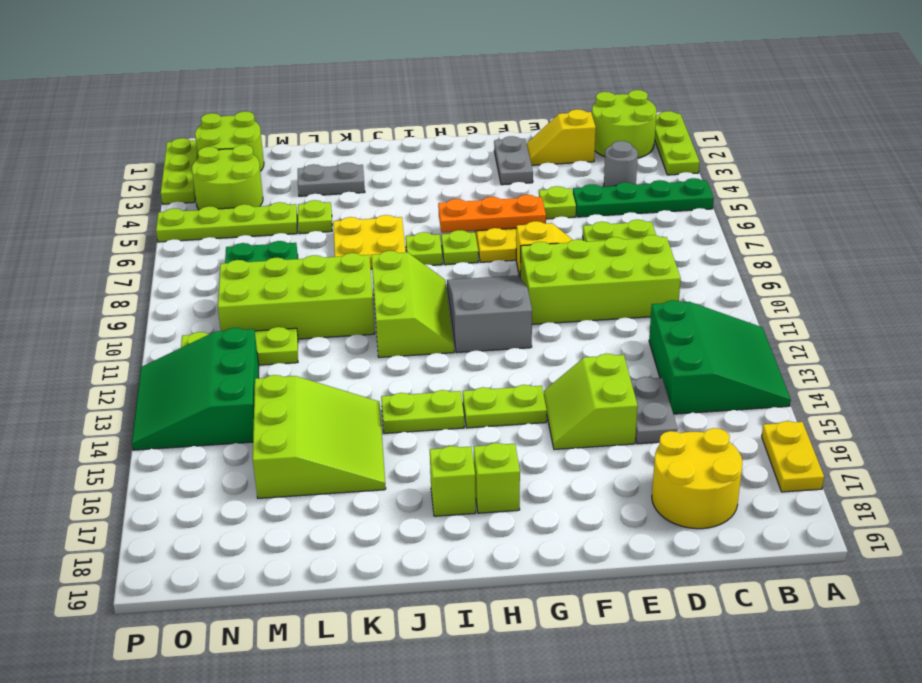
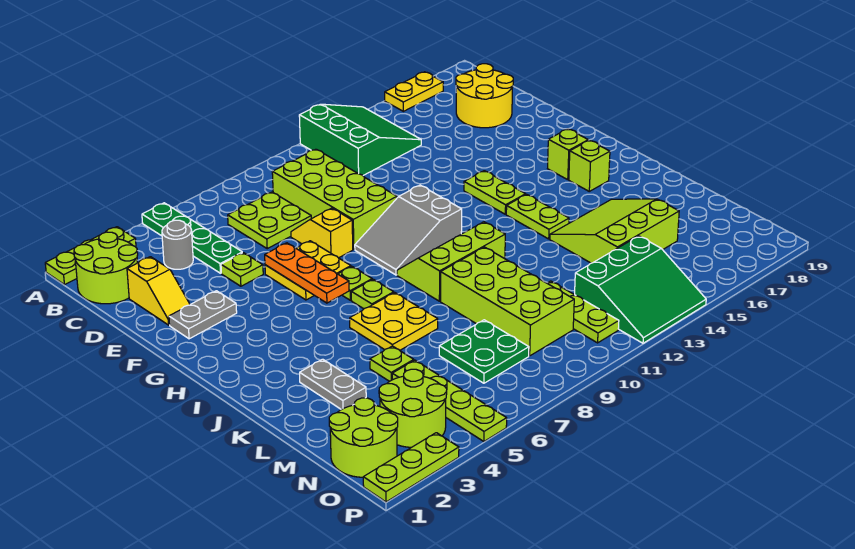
green slope A12:C14 level 1 top C -> green slope A12:C14 level 1 top 12
grey plate D14:D15 level 1 -> none
lime slope E14:F15 level 1 top E -> none

